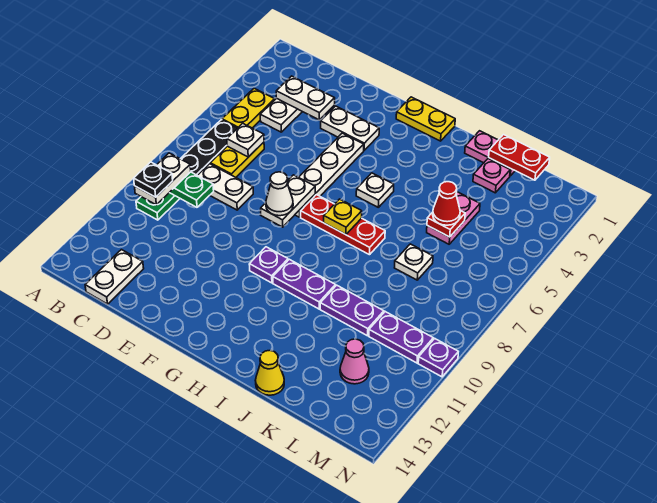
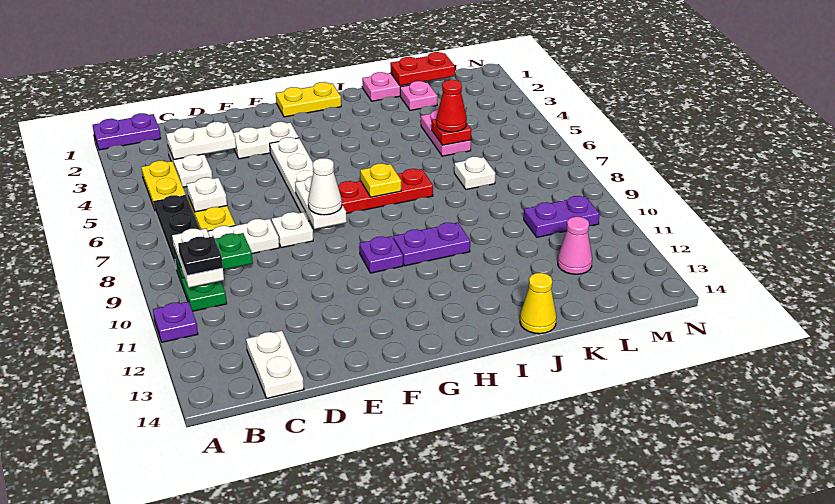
white plate H5 level 1 -> white plate E8 level 1
purple plate J10:K10 level 1 -> purple plate A1:B1 level 1
purple plate N10 level 1 -> purple plate A11 level 1

